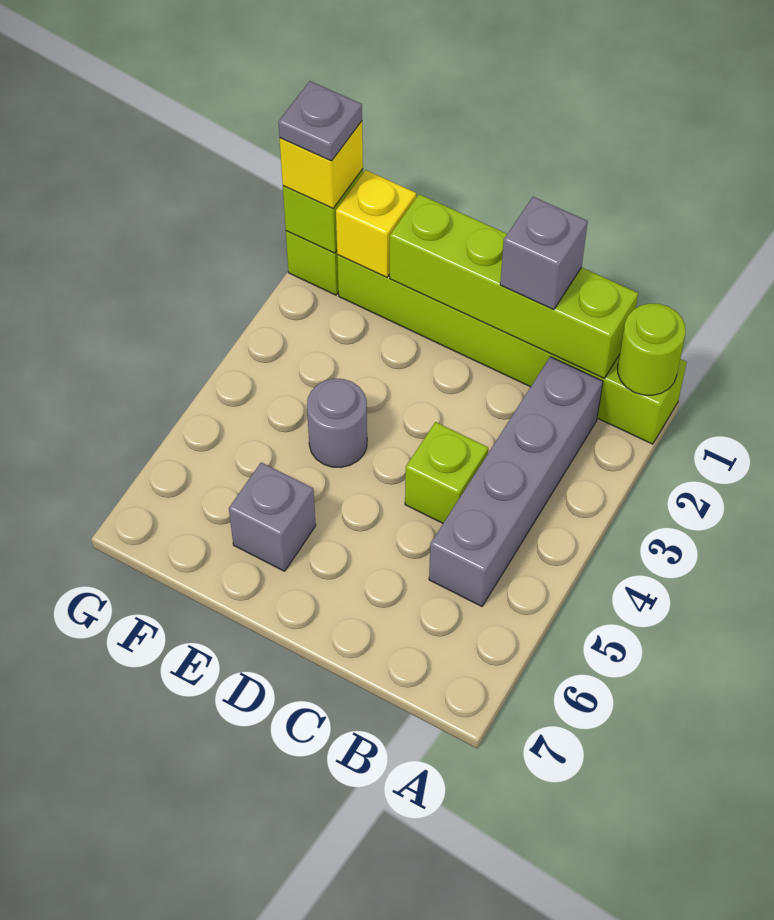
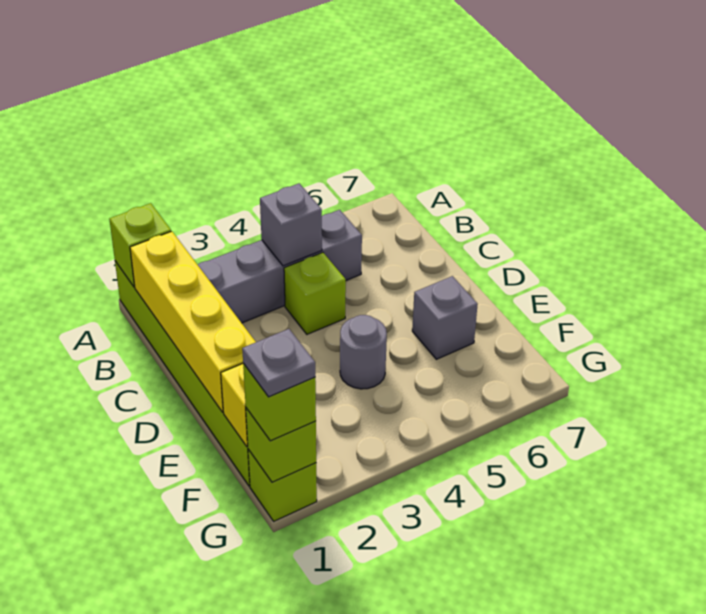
lime round brick A1 level 2 -> lime brick A1 level 2
lime brick B1:E1 level 2 -> yellow brick B1:E1 level 2
grey brick C1 level 3 -> grey brick B4 level 2
yellow brick G1 level 3 -> lime brick G1 level 3

